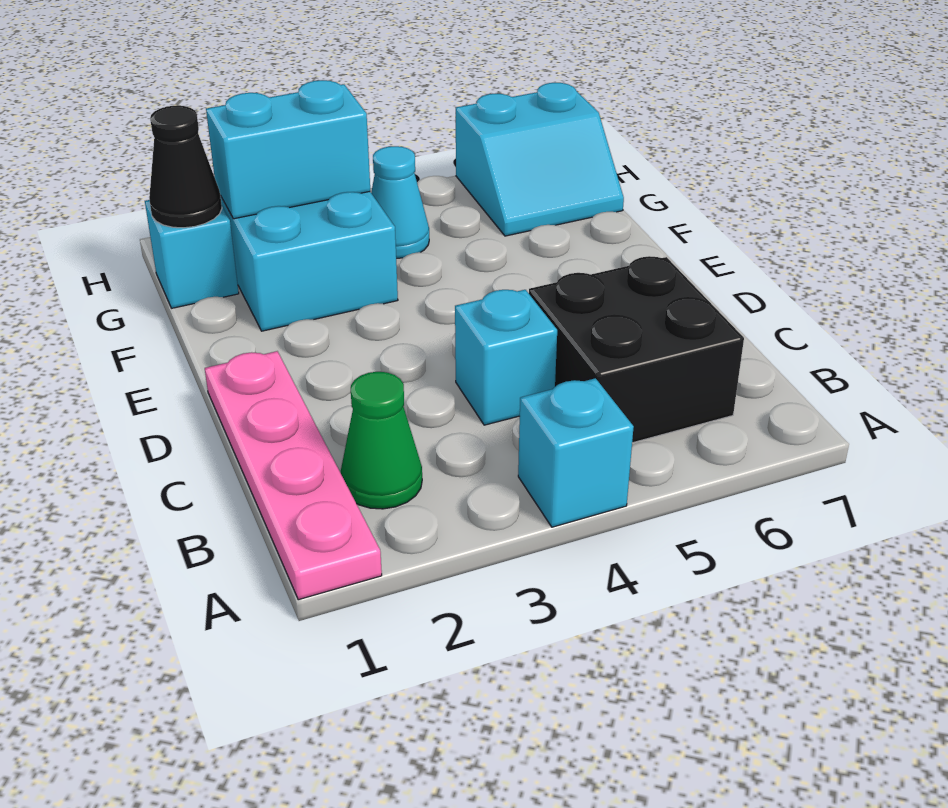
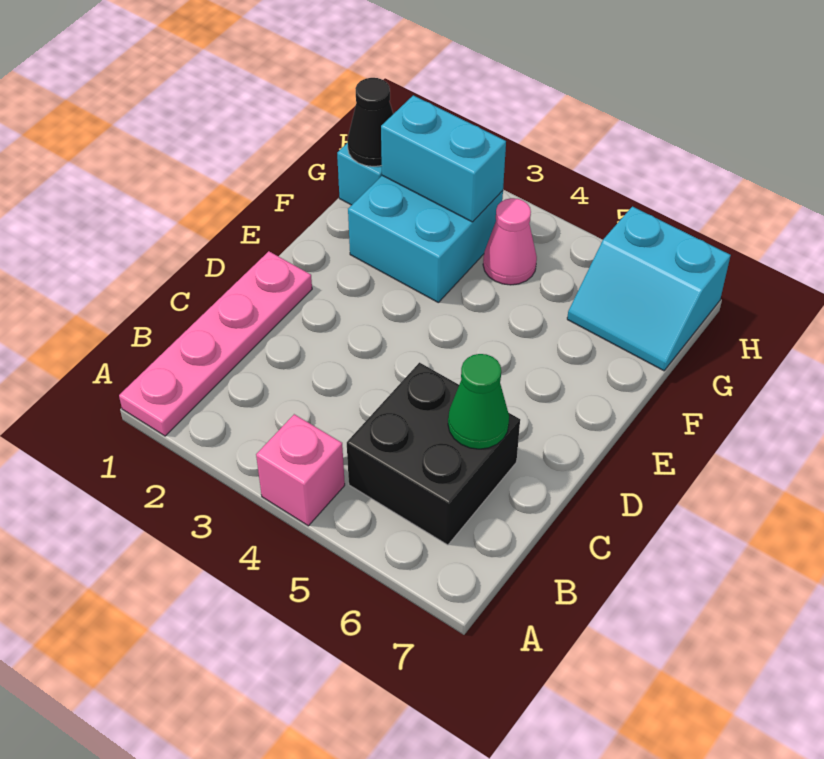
cyan brick A4 level 1 -> pink brick A4 level 1
green cone B2 level 1 -> green cone C6 level 2
cyan brick C4 level 1 -> none
cyan cone G4 level 1 -> pink cone G4 level 1

